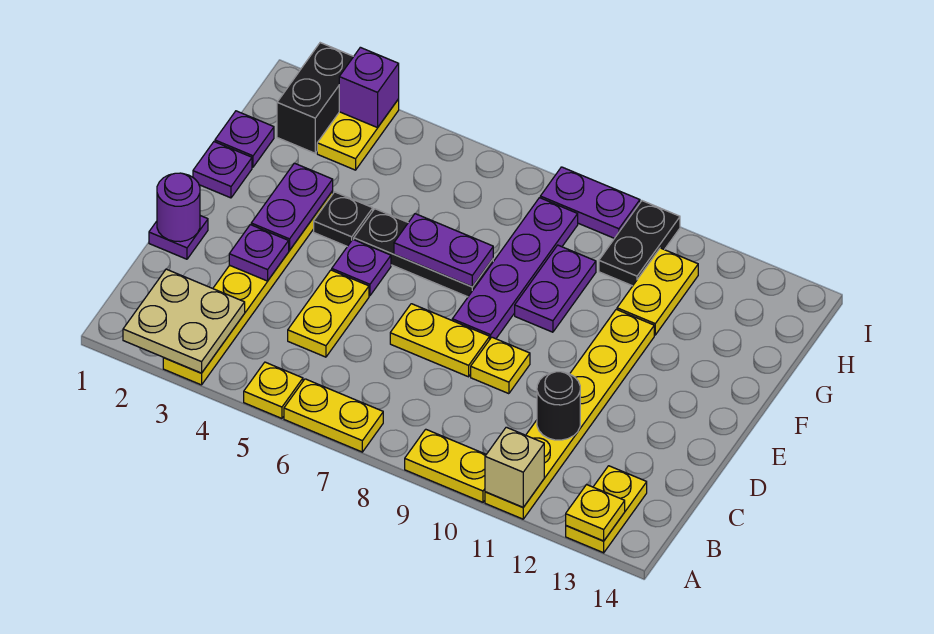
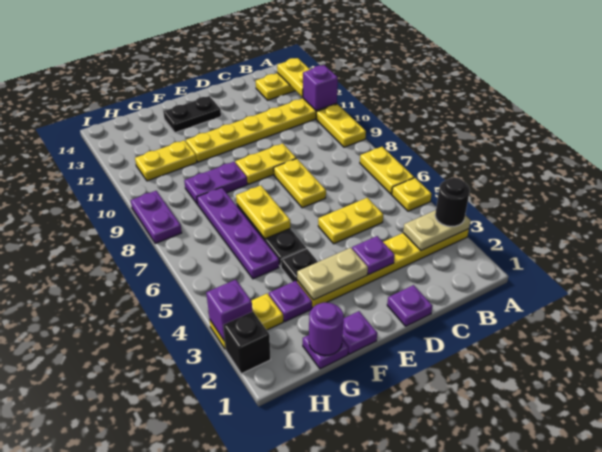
tan plate A2:B3 level 2 -> tan plate A3:B3 level 2
tan brick A11 level 2 -> purple brick A11 level 2
yellow plate A13 level 2 -> yellow plate A12:A13 level 2
black round brick C11 level 2 -> black round brick A3 level 3
purple round brick D1 level 2 -> purple round brick G1 level 2
yellow plate D9 level 1 -> yellow plate D9:E9 level 1
purple plate E3:F3 level 2 -> tan plate E3:F3 level 2
purple plate E5 level 1 -> purple plate G3 level 1
purple plate E8:H8 level 1 -> purple plate G5:G8 level 1
purple plate F6:F7 level 2 -> yellow plate F6:F7 level 2
black brick H2:I2 level 1 -> black brick I2 level 1
black plate H10:I10 level 1 -> black plate E13:F13 level 1

